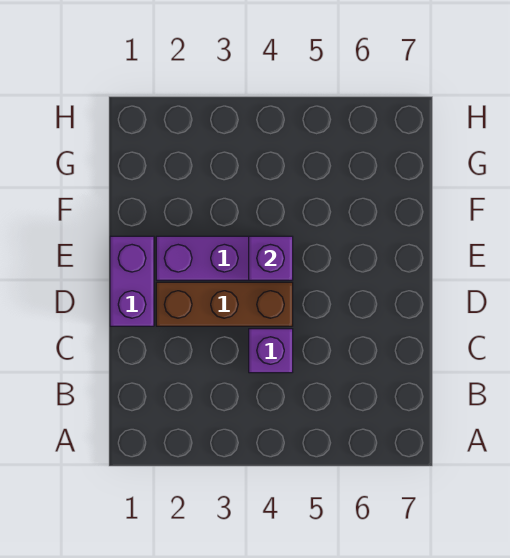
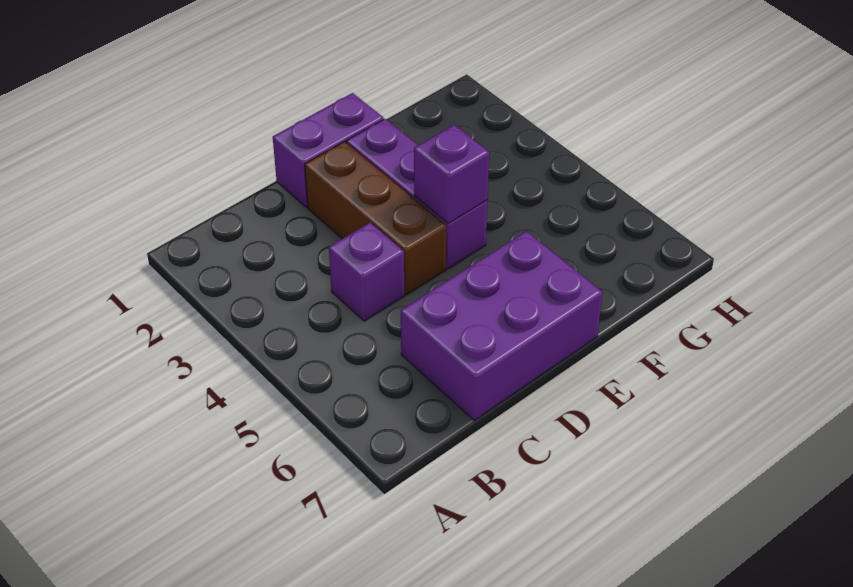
none -> purple brick C6:E7 level 1

